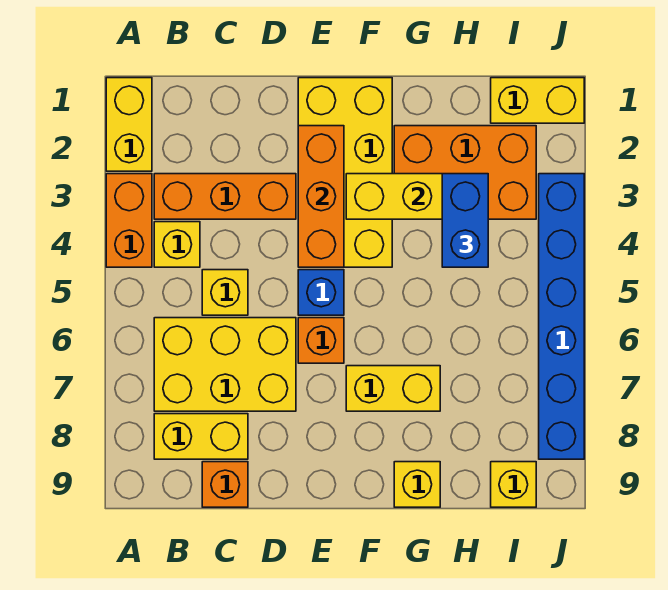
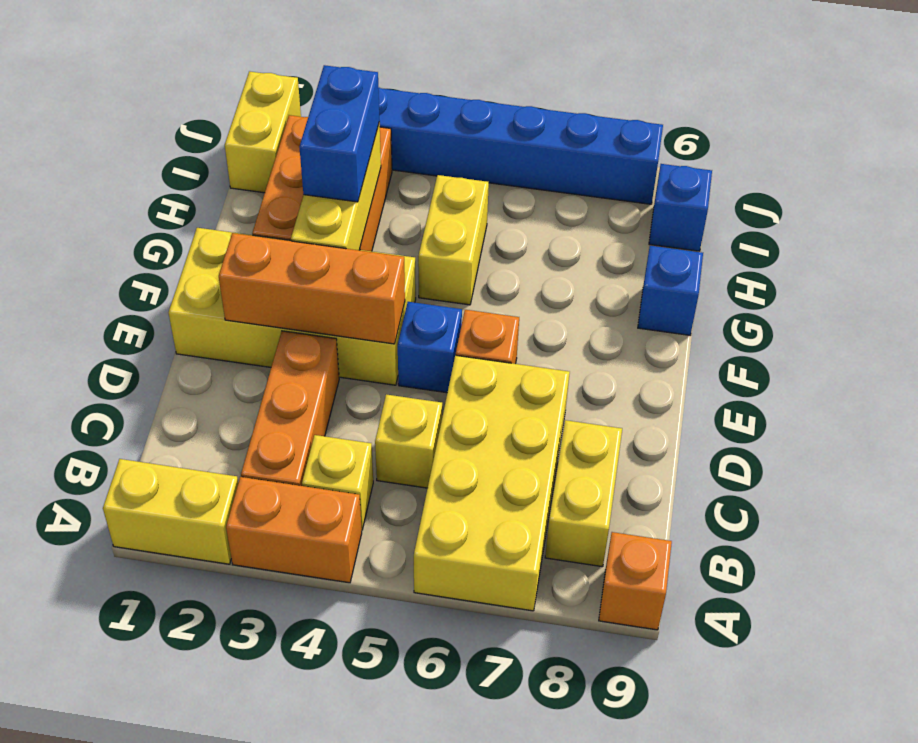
yellow brick B6:D7 level 1 -> yellow brick A6:D7 level 1
orange brick C9 level 1 -> orange brick A9 level 1
yellow brick F7:G7 level 1 -> yellow brick G5:H5 level 1
yellow brick G9 level 1 -> blue brick G9 level 1
blue brick H3:H4 level 3 -> blue brick G3:H3 level 3
yellow brick I9 level 1 -> blue brick I9 level 1

